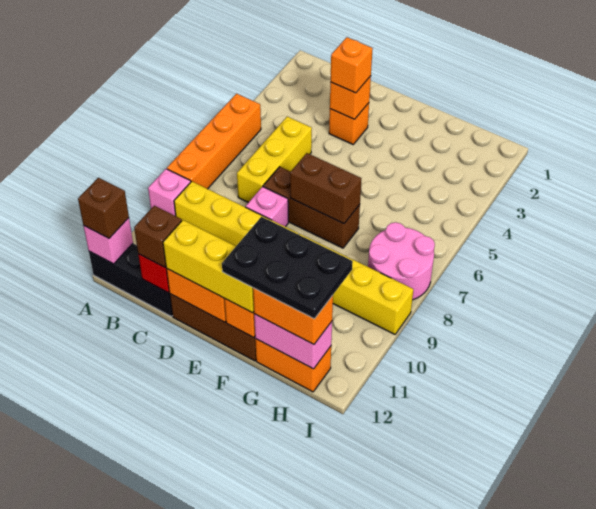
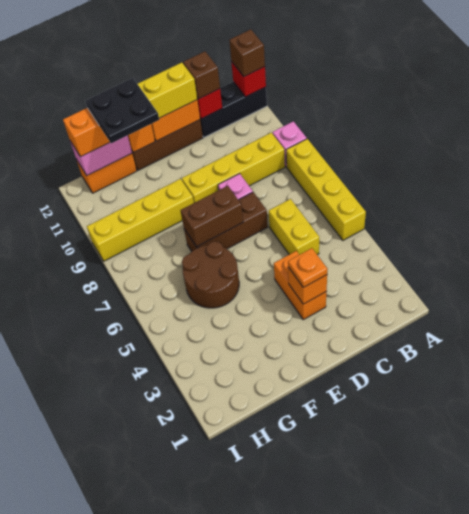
orange brick A5:A8 level 1 -> yellow brick A5:A8 level 1
pink brick A12 level 2 -> red brick A12 level 2
yellow brick C5:C7 level 1 -> yellow brick C5:C6 level 1
orange brick D3 level 1 -> orange brick D3:D4 level 1
orange brick D3 level 3 -> orange plate D3 level 3
none -> brown round brick F5:G6 level 1
black plate F11:H12 level 4 -> black plate F11:G12 level 4
pink round brick H7:I8 level 1 -> none

